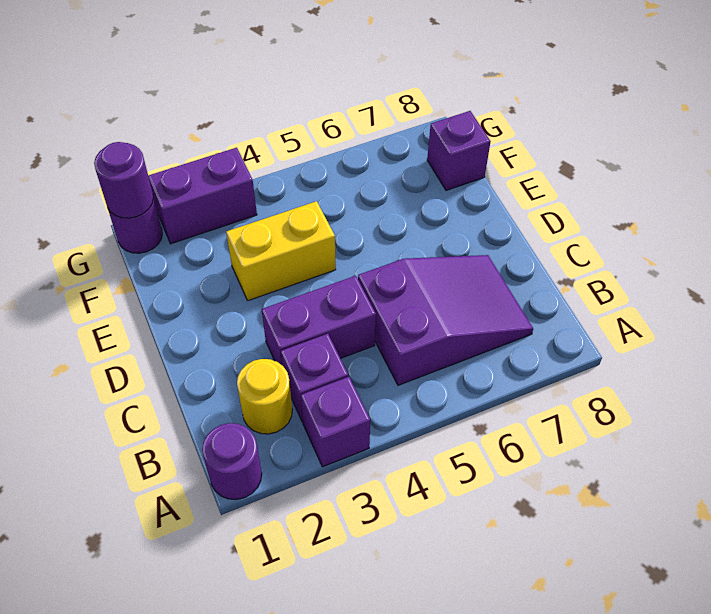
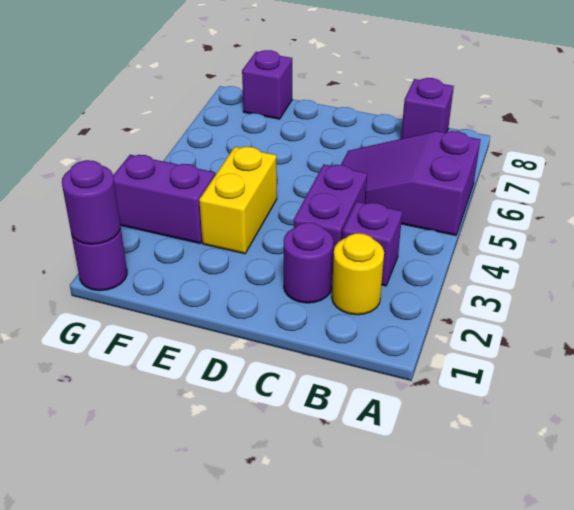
purple round brick A1 level 1 -> purple round brick C2 level 1
purple brick A3 level 1 -> purple brick B8 level 1
purple slope B5:C7 level 1 top 5 -> purple slope A5:C6 level 1 top A
purple brick G2:G3 level 1 -> purple brick F3:G3 level 1

